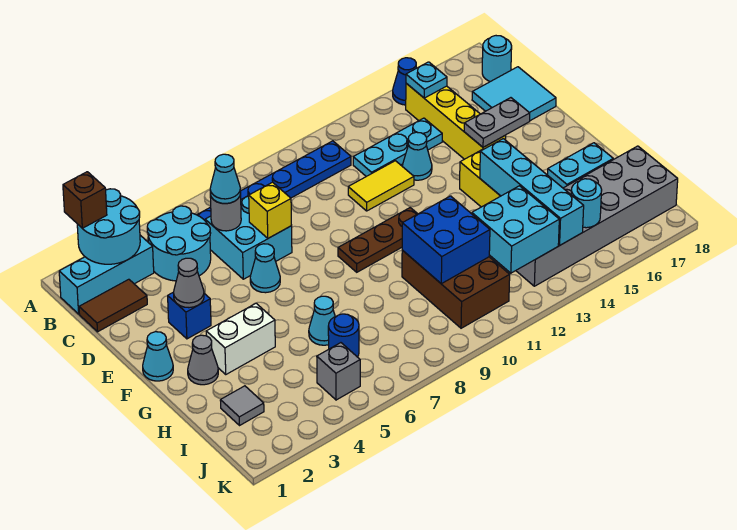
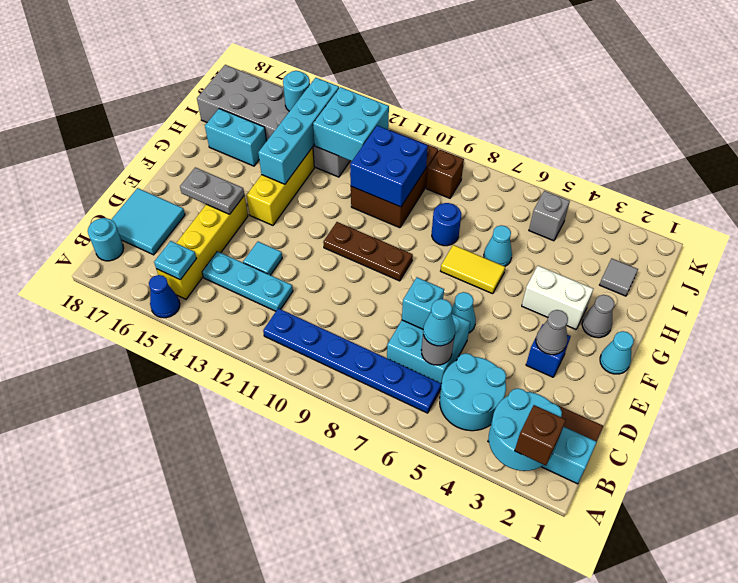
yellow brick D7 level 2 -> cyan brick D7 level 2
yellow tile D11:D12 level 1 -> yellow tile G6:G7 level 1
cyan cone D13 level 1 -> cyan tile D13 level 1
blue round brick I6 level 1 -> blue round brick H8 level 1
none -> brown brick J9 level 1

